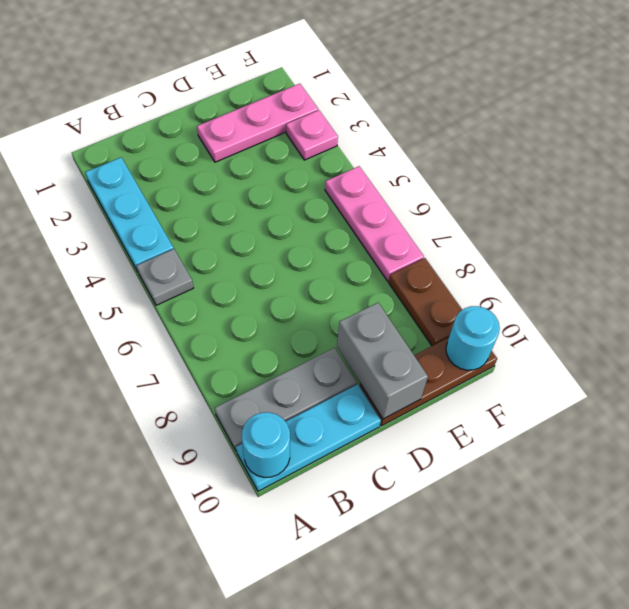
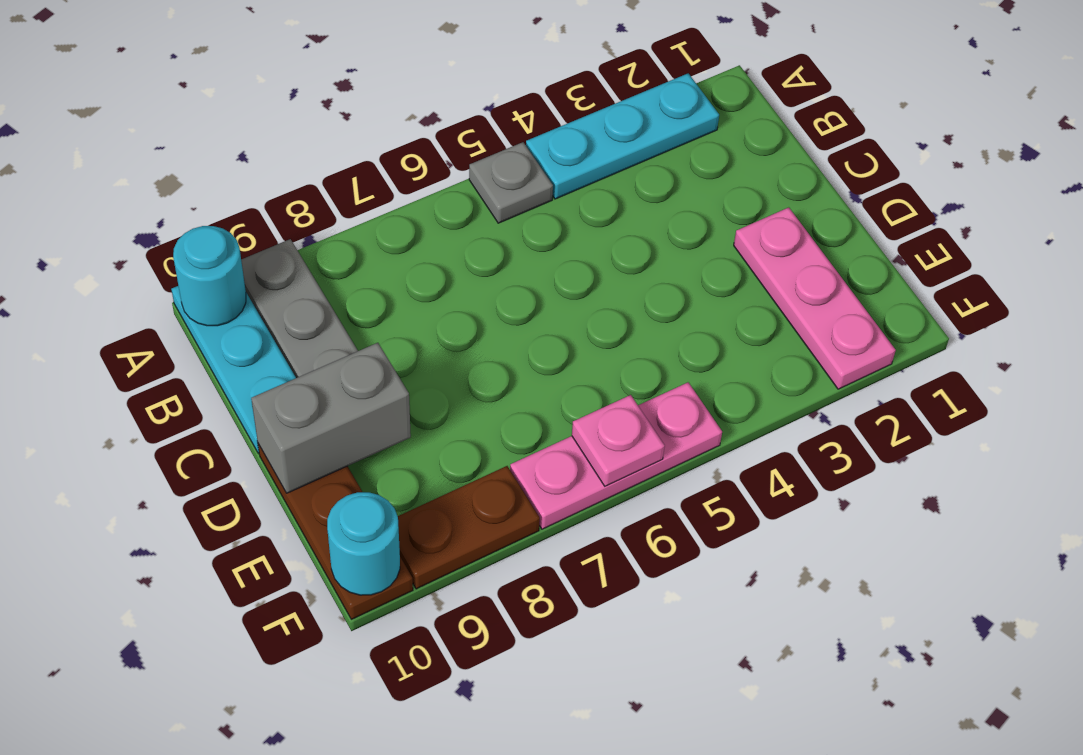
pink plate F3 level 1 -> pink plate F6 level 2

